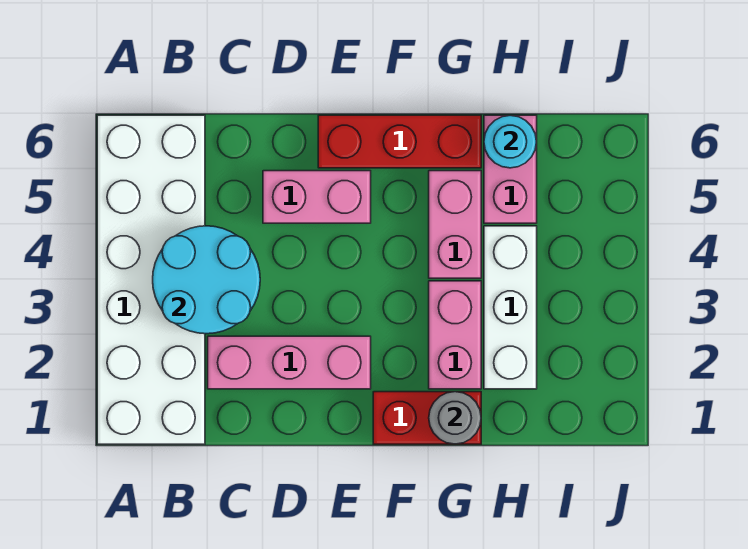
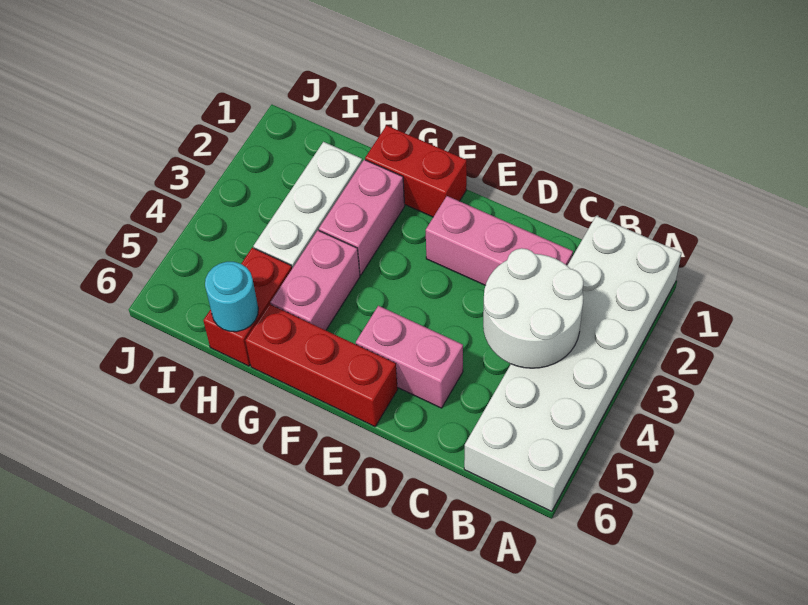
cyan round brick B3:C4 level 2 -> white round brick B3:C4 level 2
grey round brick G1 level 2 -> none
pink brick H5:H6 level 1 -> red brick H5:H6 level 1

